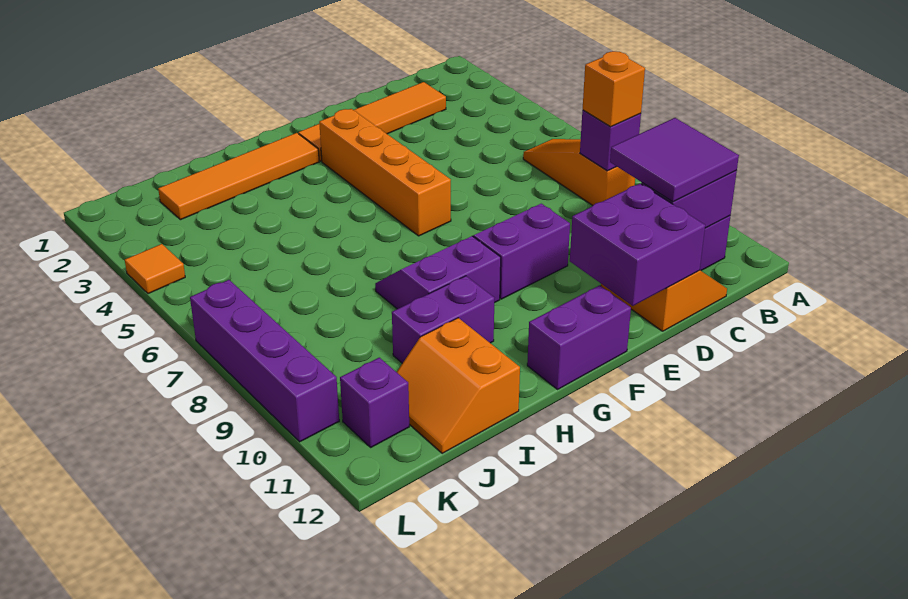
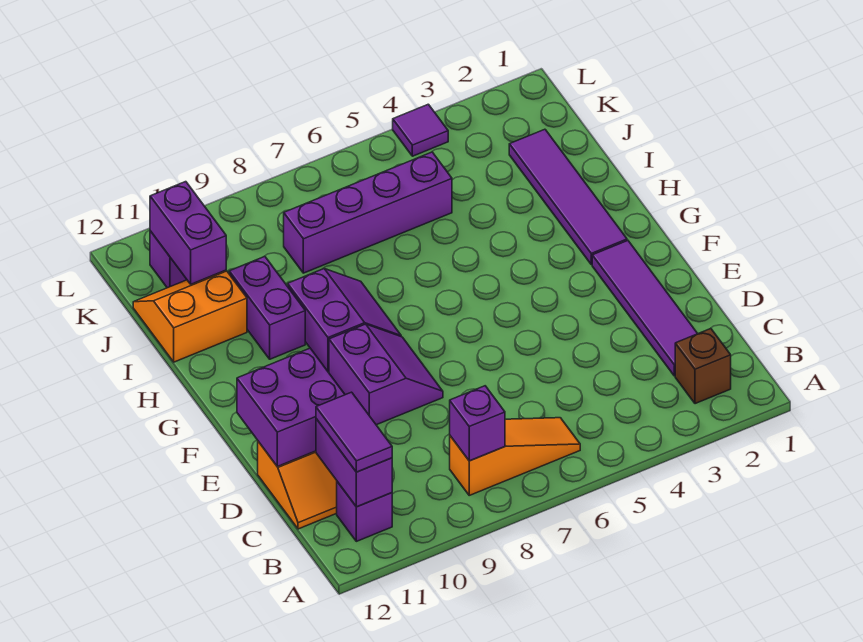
none -> brown brick B2 level 1
orange brick B8 level 3 -> none
purple tile B10:C11 level 3 -> purple tile B11:C11 level 3
orange tile C2:F2 level 1 -> purple tile C2:F2 level 1
orange brick F3:F6 level 1 -> none
purple brick F12:G12 level 1 -> purple brick J11:K11 level 2
orange tile G2:J2 level 1 -> purple tile G2:J2 level 1
orange tile L4 level 1 -> purple tile L4 level 1
purple brick L7:L10 level 1 -> purple brick J5:J8 level 1

